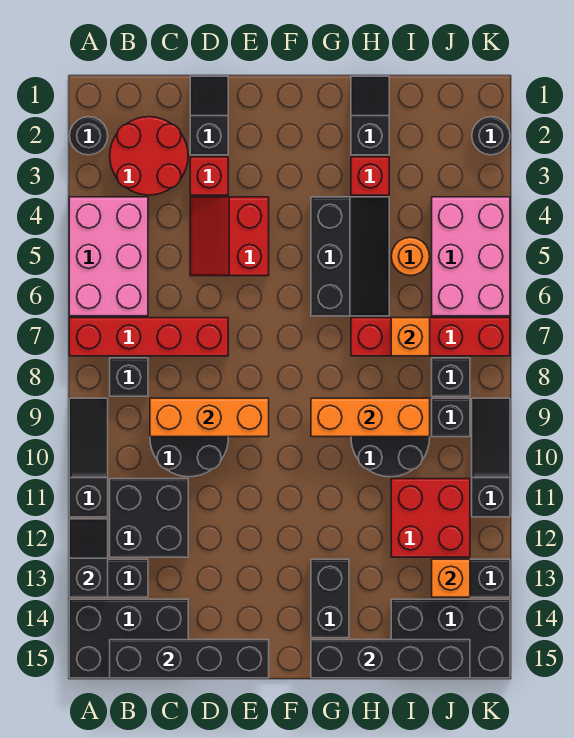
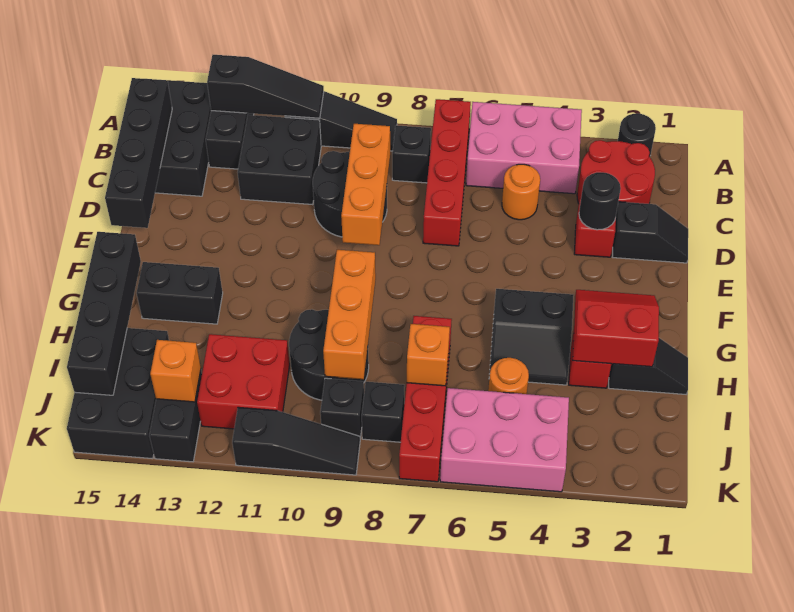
black slope A12:A13 level 2 top 13 -> black slope A11:A13 level 2 top 13
none -> orange round brick C5 level 1
red slope D4:E5 level 1 top E -> red slope G2:H3 level 2 top H
black slope G4:H6 level 1 top G -> black slope G4:H5 level 1 top G
black round brick K2 level 1 -> black round brick D3 level 2

